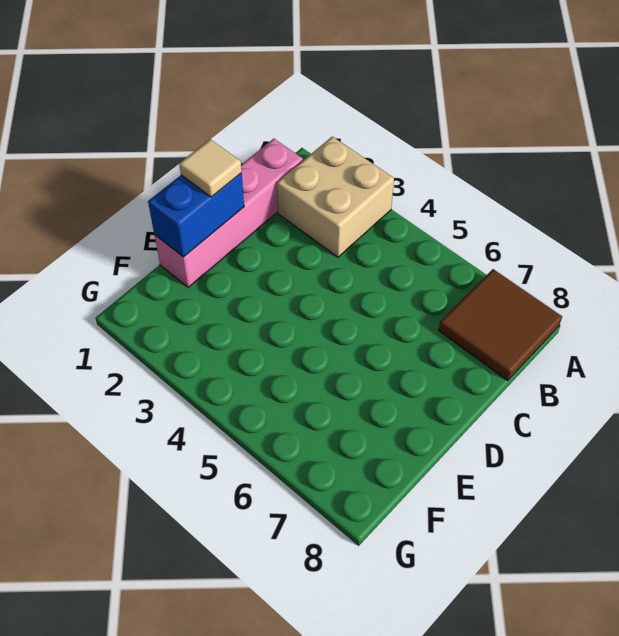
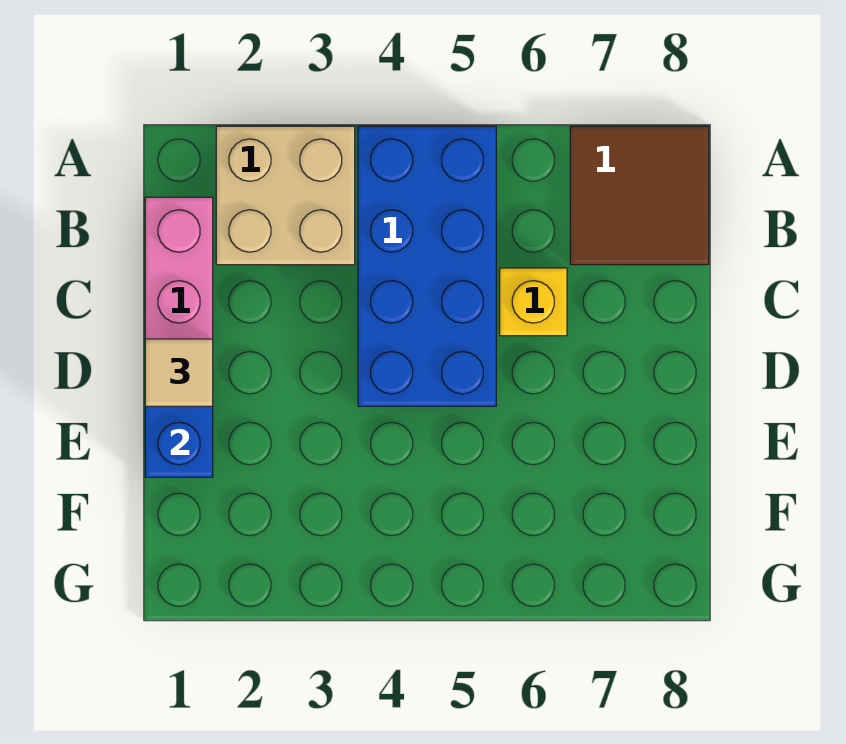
none -> blue brick A4:D5 level 1
none -> yellow brick C6 level 1

